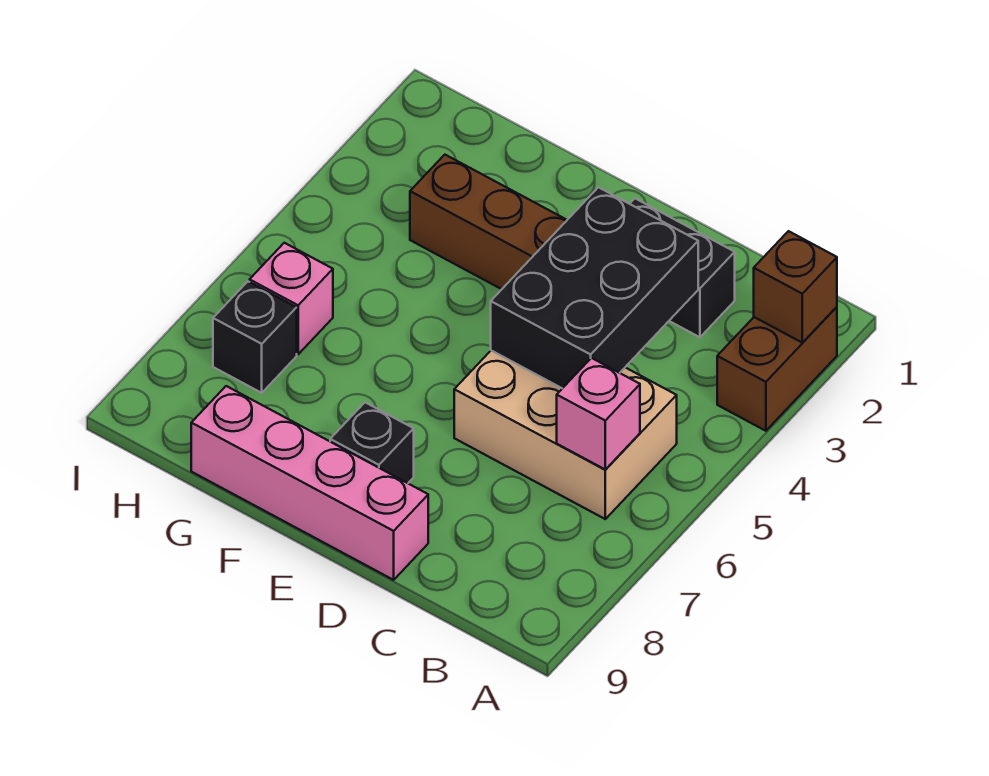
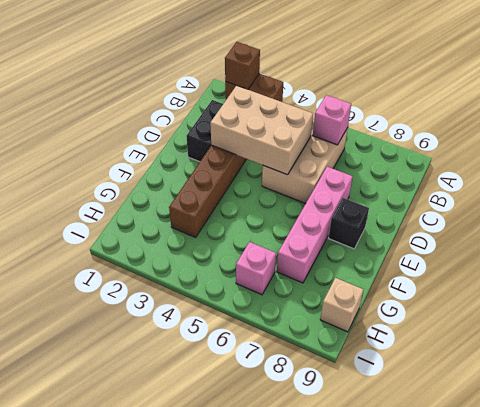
black brick C3:D5 level 2 -> tan brick C3:D5 level 2
pink brick D9:G9 level 1 -> pink brick D7:G7 level 1
black brick H7 level 1 -> none
none -> tan brick H9 level 1

